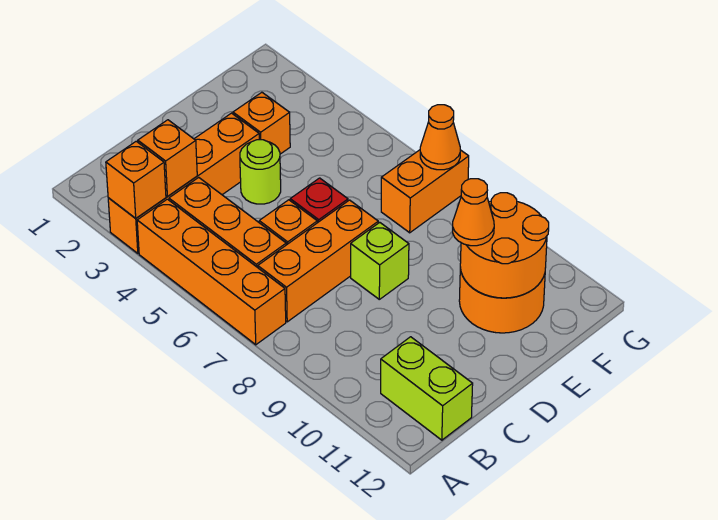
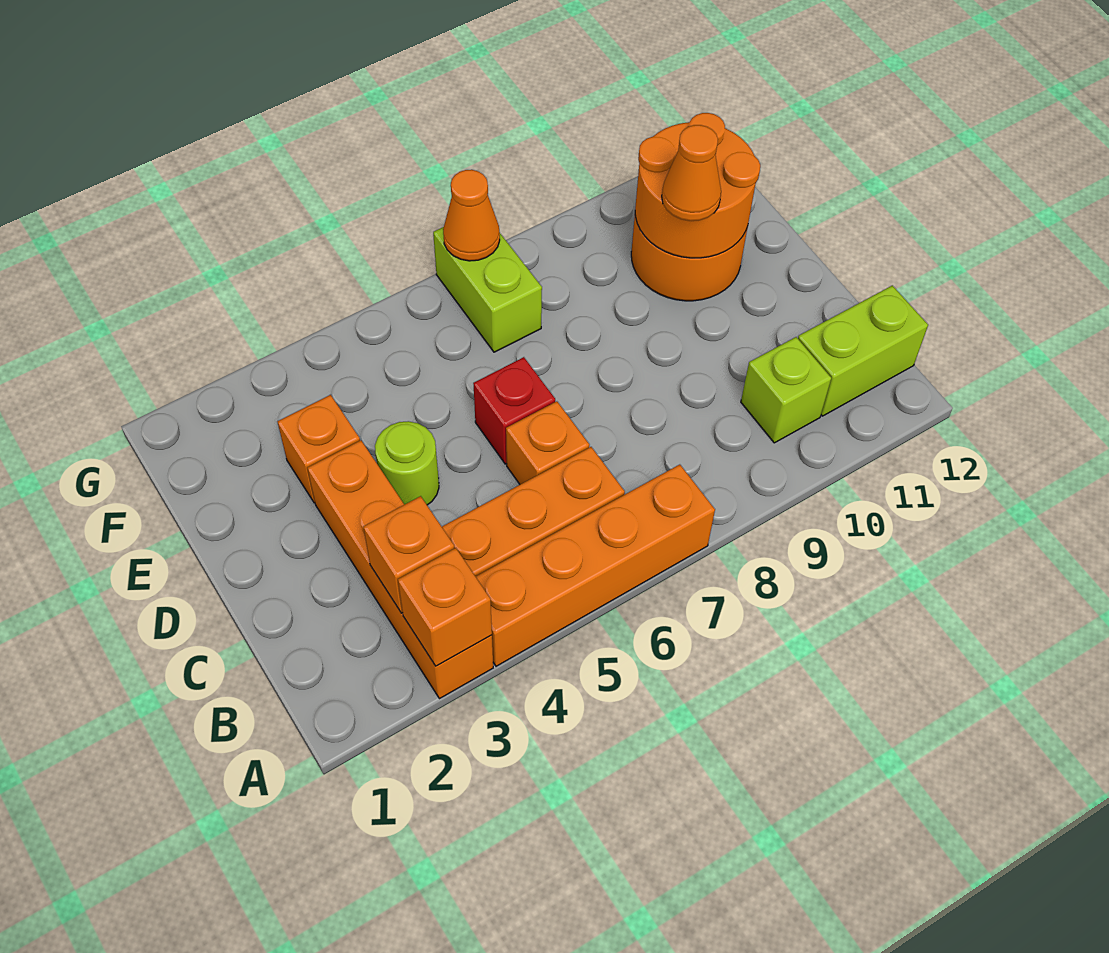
orange brick B7:D7 level 1 -> none
lime brick D8 level 1 -> lime brick B10 level 1
orange brick F7:G7 level 1 -> lime brick F7:G7 level 1

